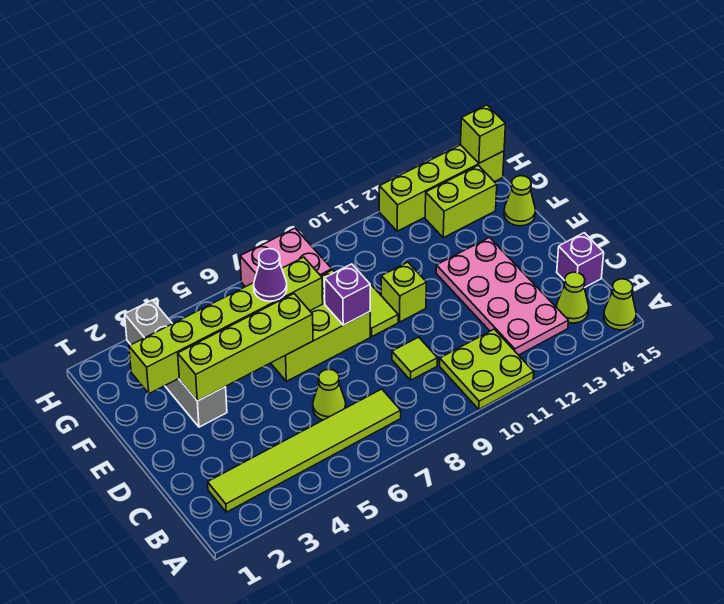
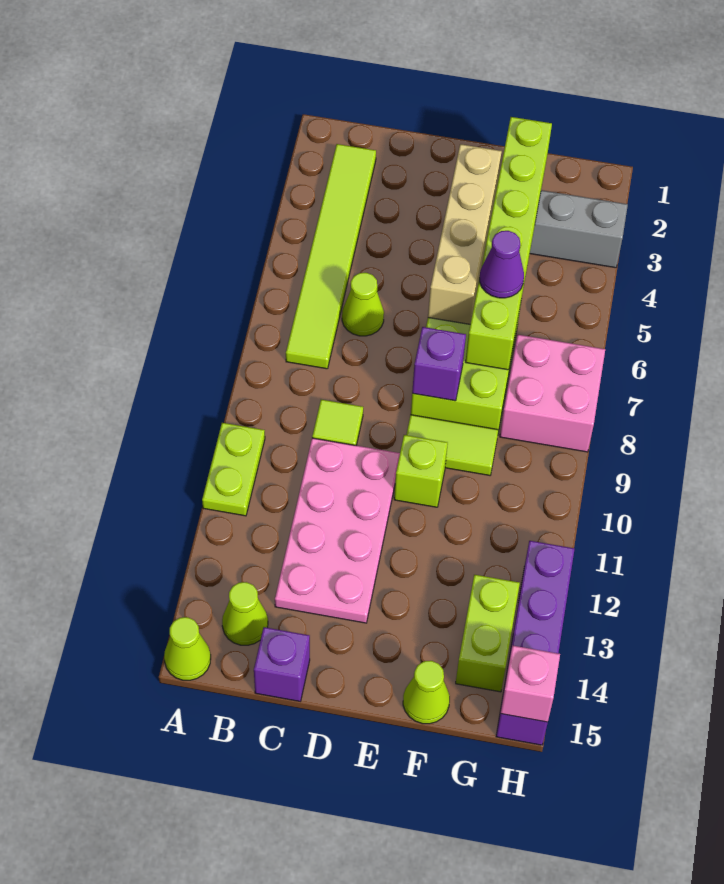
lime plate A10:B11 level 1 -> lime plate A10:A11 level 1
pink plate B12:E13 level 1 -> pink plate C10:D13 level 1
lime brick E3:E6 level 2 -> tan brick E3:E6 level 2
lime brick H12:H15 level 1 -> purple brick H12:H15 level 1
lime brick H15 level 2 -> pink brick H15 level 2

